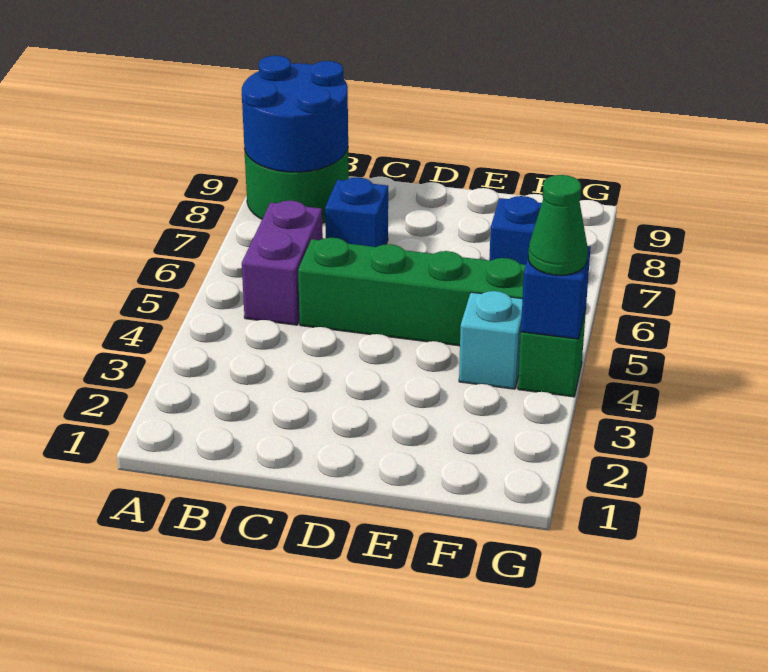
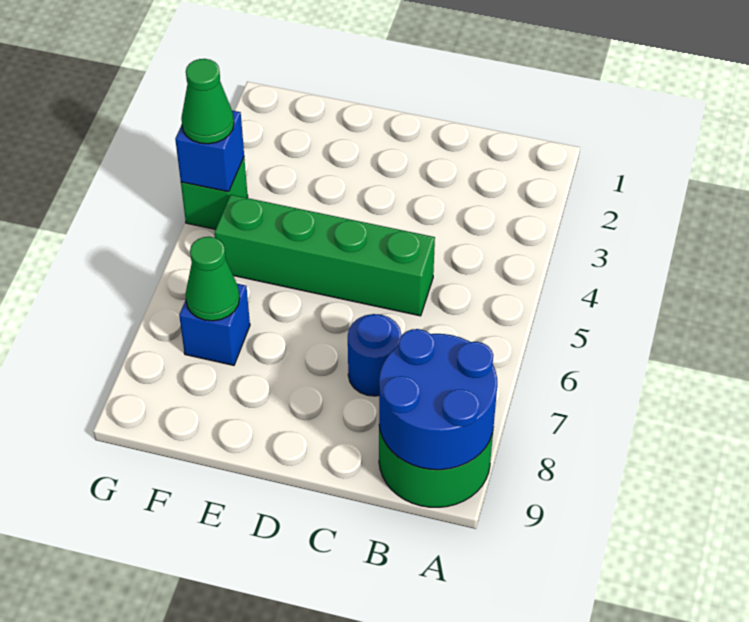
purple brick B5:B6 level 1 -> none
blue brick C7 level 1 -> blue round brick C7 level 1
cyan brick F4 level 1 -> none
none -> green cone F7 level 2

